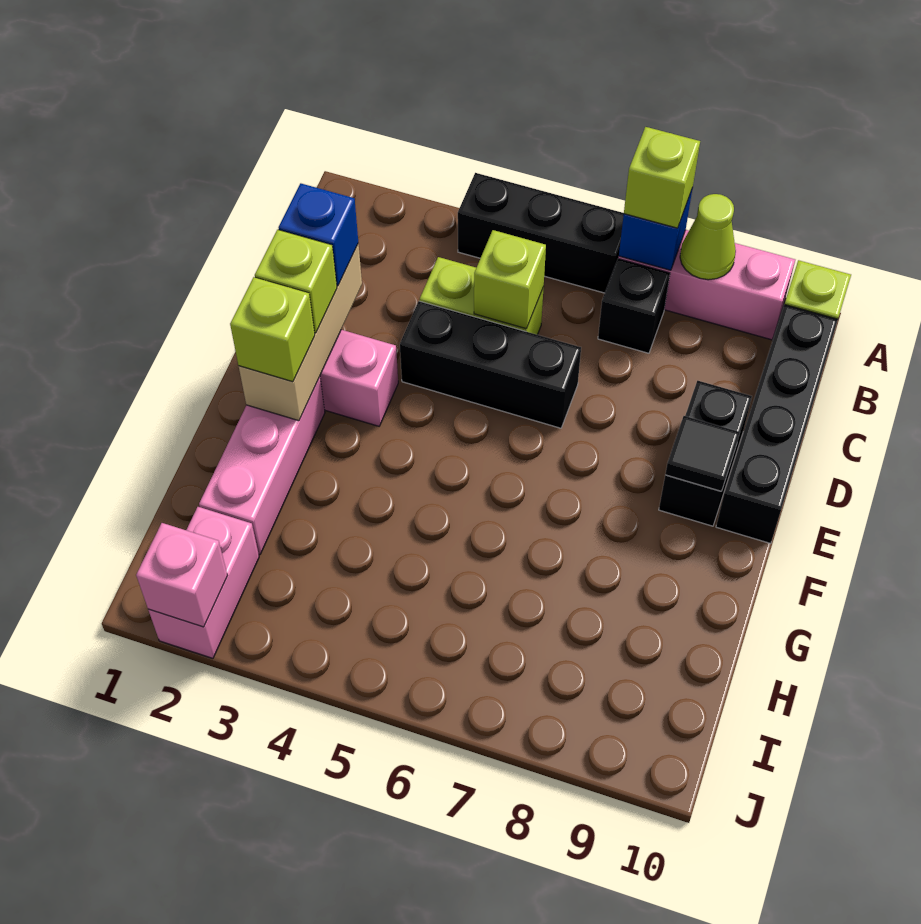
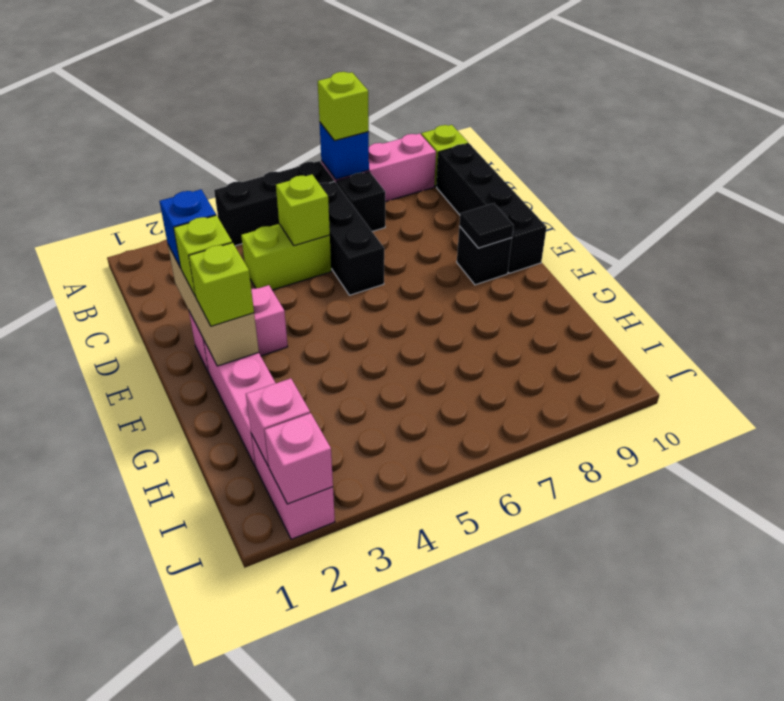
lime cone A8 level 2 -> none
black brick D4:D6 level 1 -> black brick B6:D6 level 1
black brick D9:E9 level 1 -> black brick E9 level 1
none -> pink brick I2 level 2

